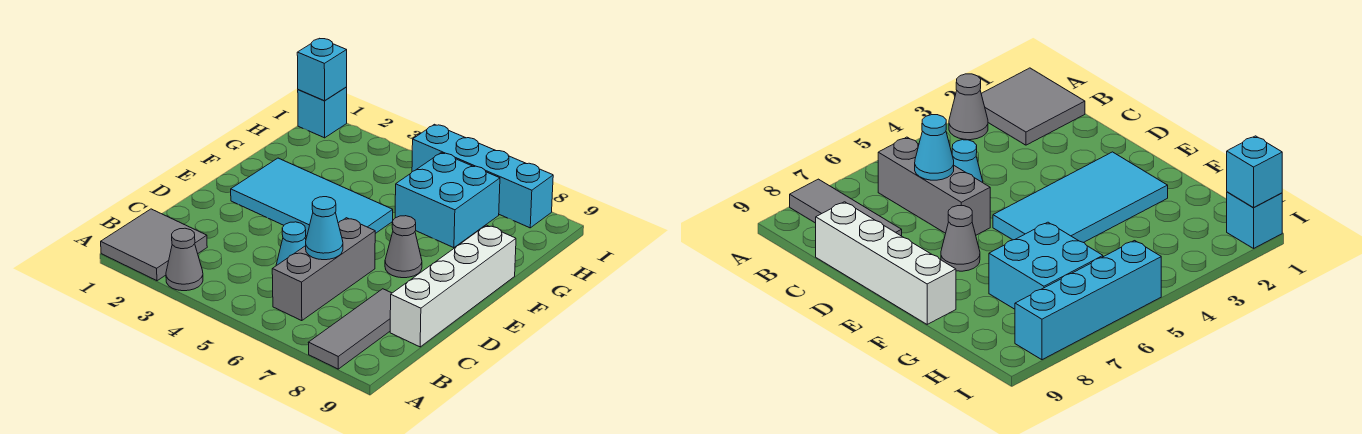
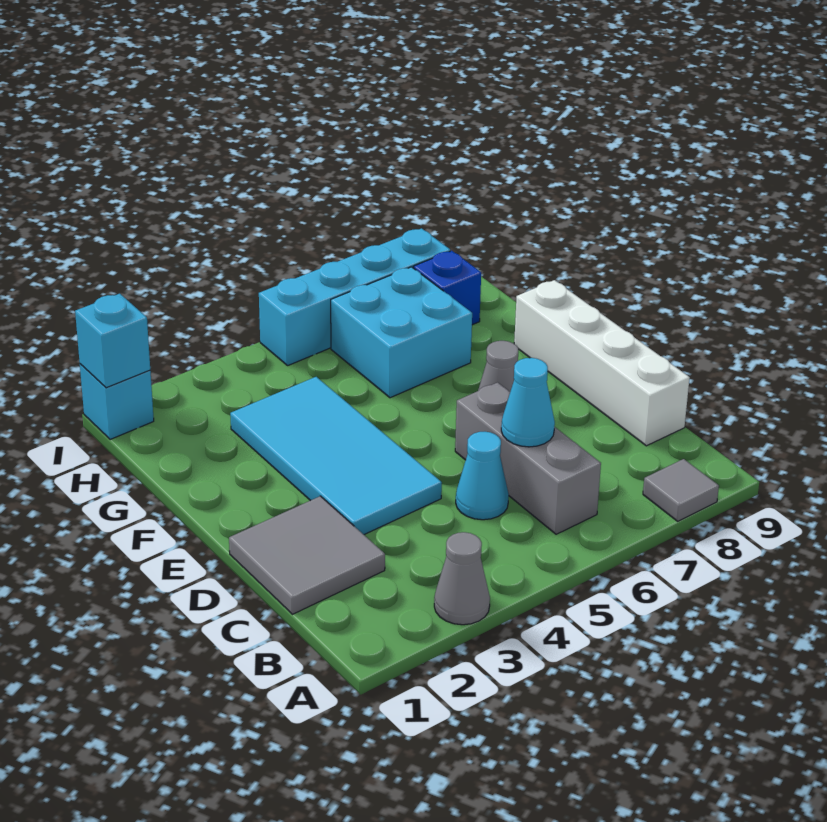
grey tile A1:B2 level 1 -> grey tile C1:D2 level 1
grey tile A8:C8 level 1 -> grey tile A8 level 1
cyan tile E2:F5 level 1 -> cyan tile D3:G4 level 1
none -> blue brick H8 level 1

